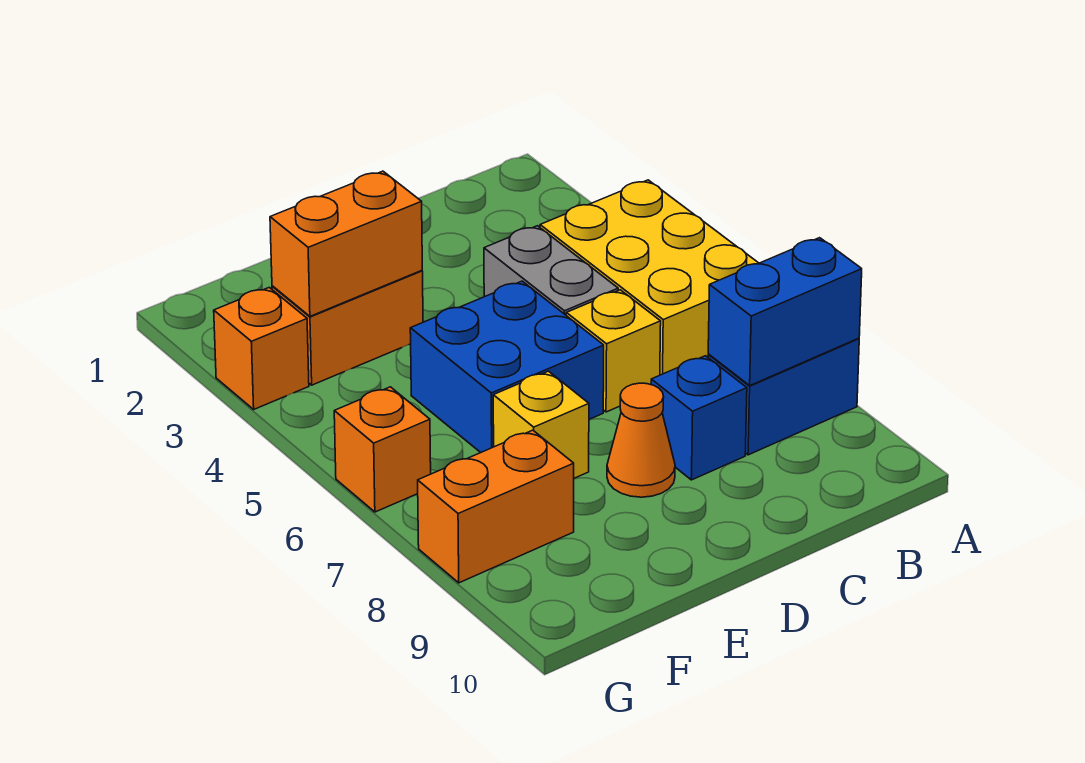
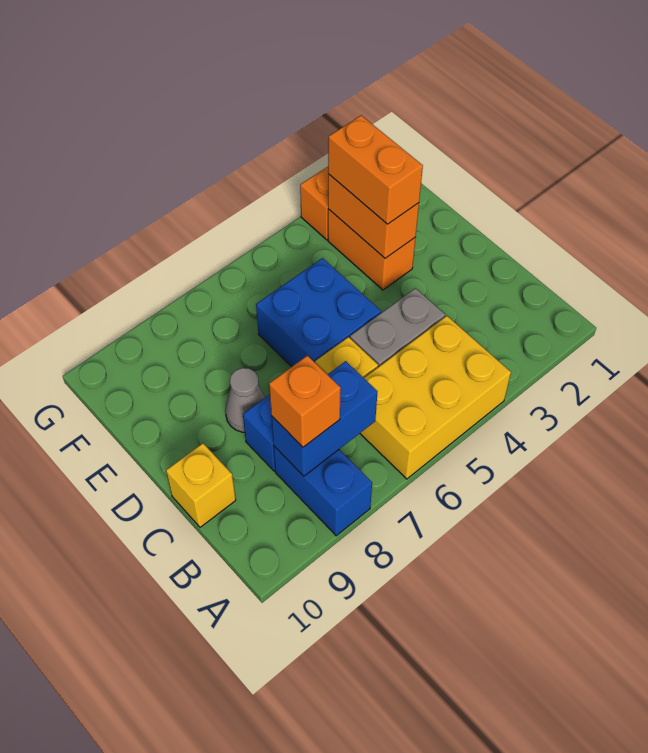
blue brick A8:B8 level 2 -> blue brick B7:B8 level 2
orange cone D8 level 1 -> grey cone D8 level 1
yellow brick E7 level 1 -> yellow brick C10 level 1
orange brick F8:G8 level 1 -> orange brick E3:F3 level 3
orange brick G6 level 1 -> orange brick B8 level 3

